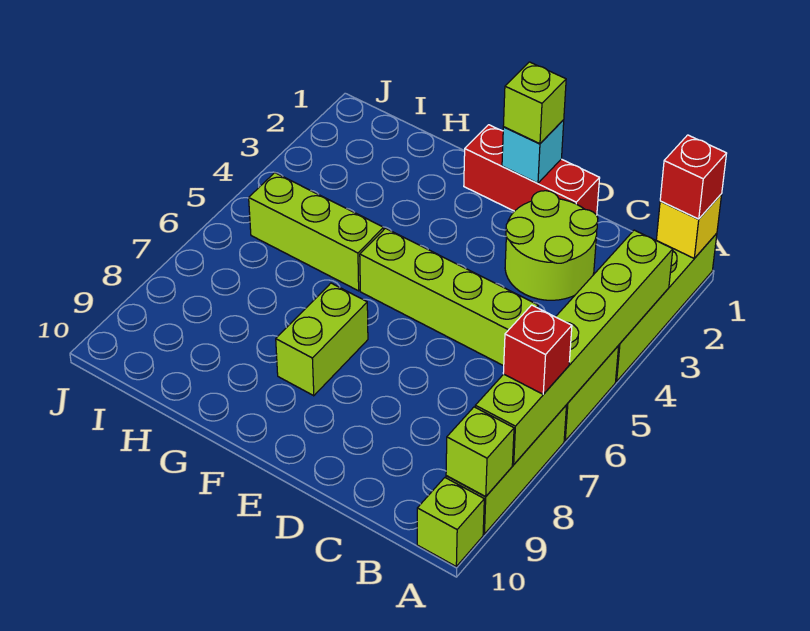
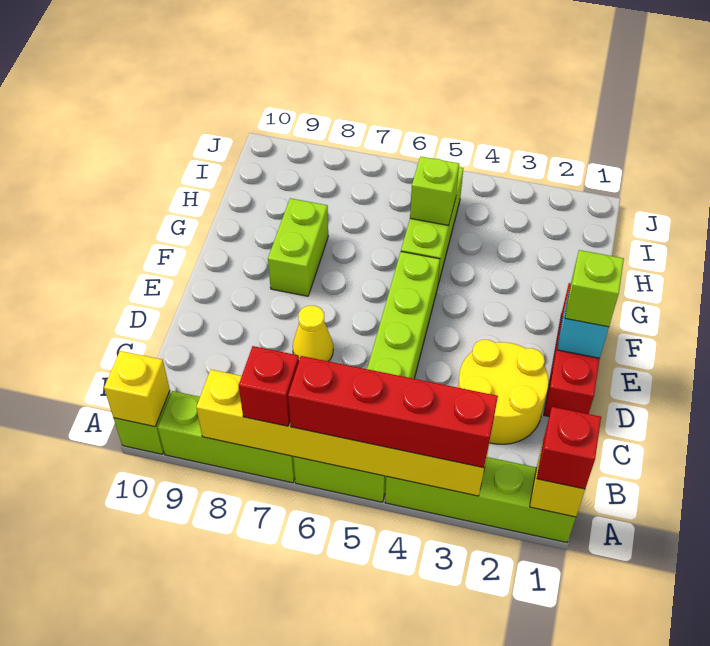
lime brick A3:A8 level 2 -> yellow brick A3:A8 level 2
none -> red brick A3:A6 level 3
lime brick A9 level 2 -> lime brick H5 level 2
none -> yellow brick A10 level 2
lime round brick C2:D3 level 1 -> yellow round brick C2:D3 level 1
none -> yellow cone D7 level 1
lime brick F7:F8 level 1 -> lime brick F8:G8 level 1

